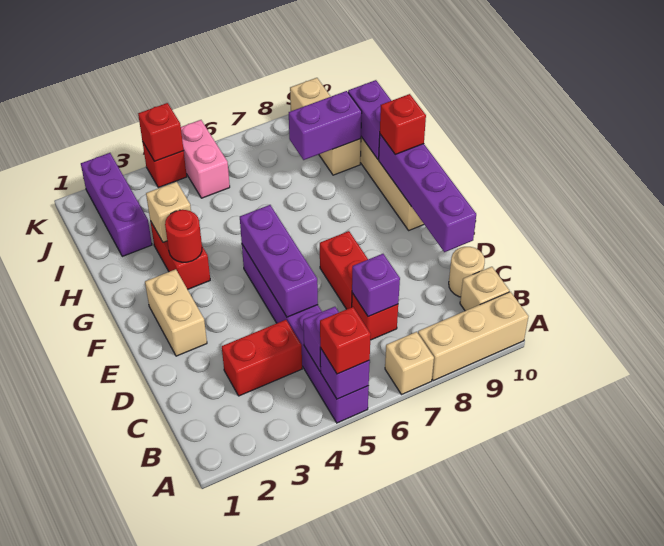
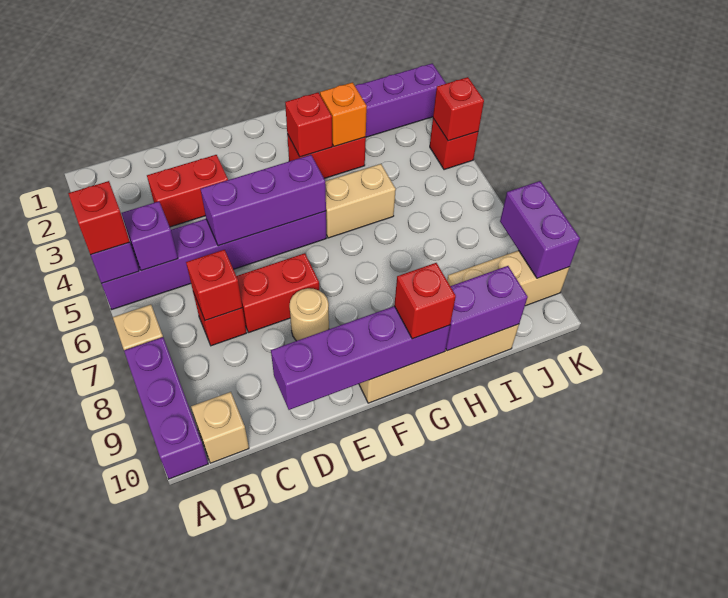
tan brick A8:A10 level 1 -> purple brick A8:A10 level 1
red brick C3:C4 level 1 -> red brick C3:D3 level 1
purple brick C7 level 2 -> red brick C7 level 2
tan round brick C10 level 1 -> tan round brick E8 level 1
tan brick E2:F2 level 1 -> tan brick G5:H5 level 1
red round brick G3 level 2 -> red brick G3 level 2
tan brick H3 level 2 -> orange brick H3 level 2
purple brick I8:I9 level 2 -> purple brick K8:K9 level 2
pink brick J5:K5 level 1 -> none

